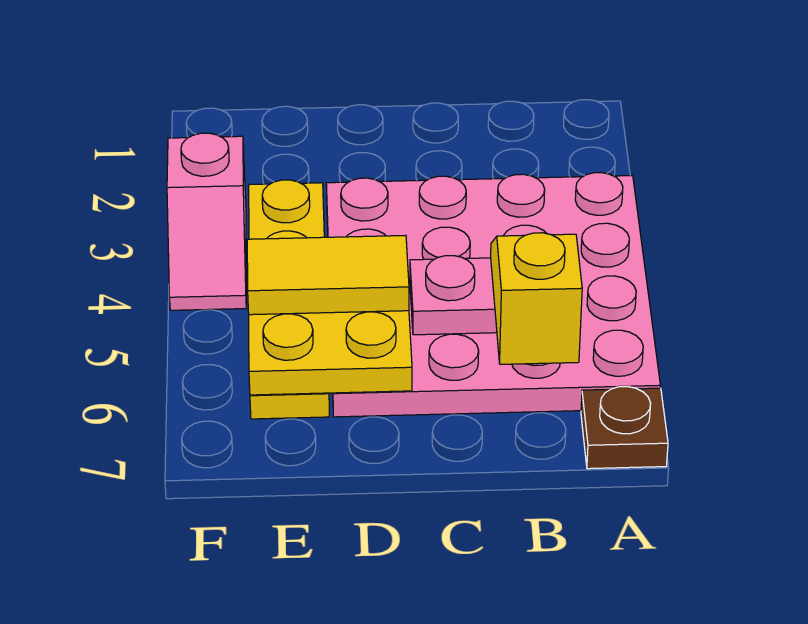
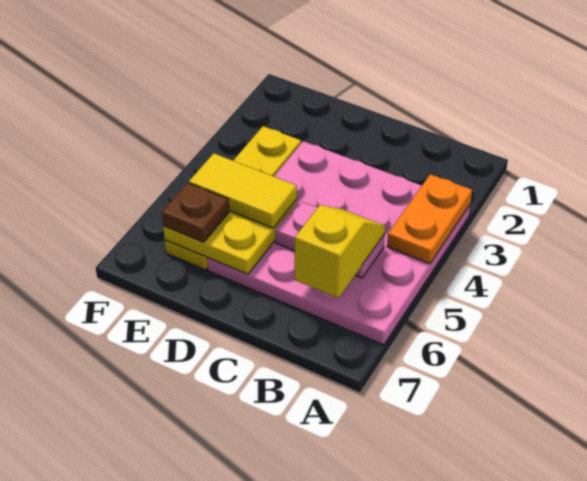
none -> orange plate A3:A4 level 2
brown plate A7 level 1 -> brown plate E6 level 3
pink slope F3:F4 level 1 top 3 -> none

